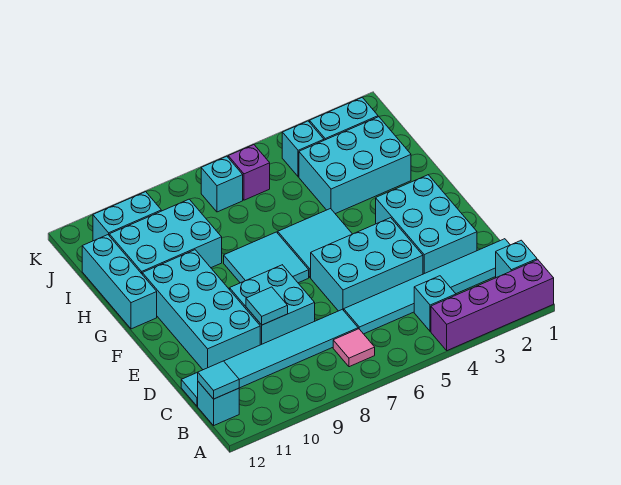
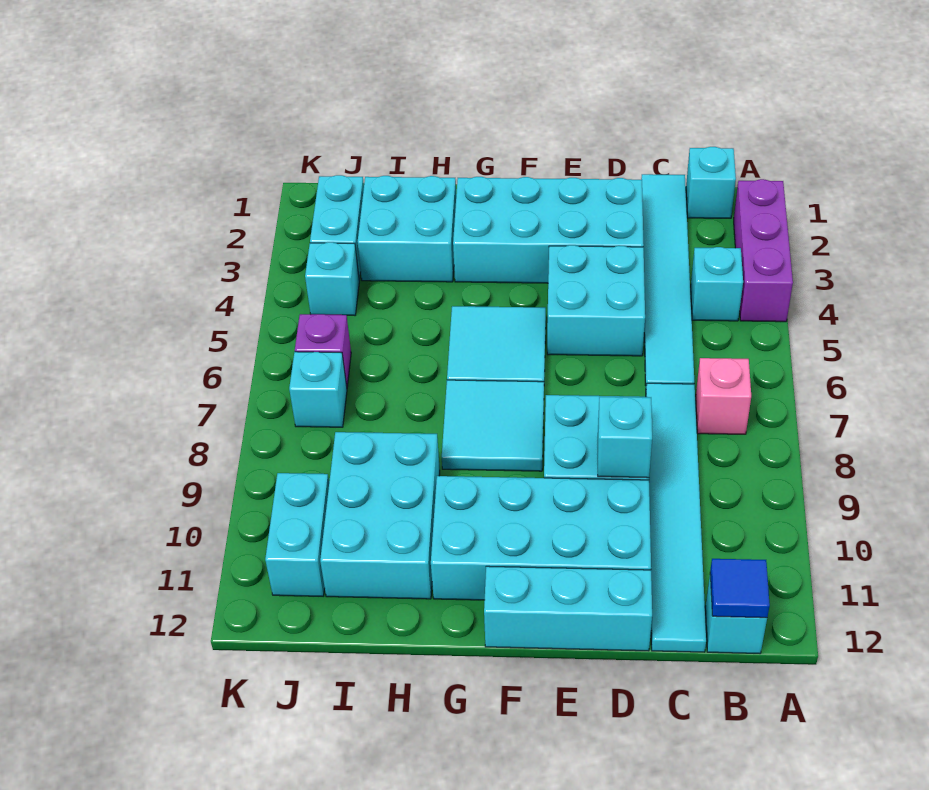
purple brick A1:A4 level 1 -> purple brick A2:A4 level 1
pink tile B7 level 1 -> pink brick B7 level 1
cyan tile B12 level 2 -> blue tile B12 level 2
cyan brick D2:F3 level 1 -> cyan brick D2:G3 level 1
cyan brick D4:E6 level 1 -> cyan brick D4:E5 level 1
cyan tile D9 level 2 -> cyan brick D9 level 2
cyan brick G12:I12 level 1 -> cyan brick D12:F12 level 1
cyan brick H2:I4 level 1 -> cyan brick H2:I3 level 1

